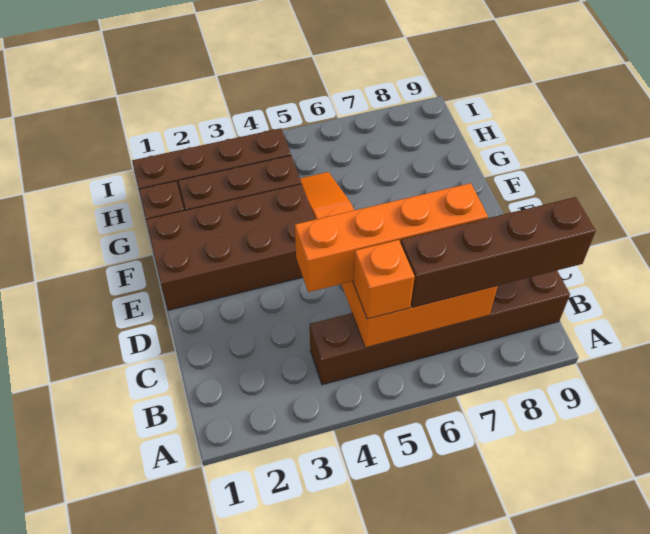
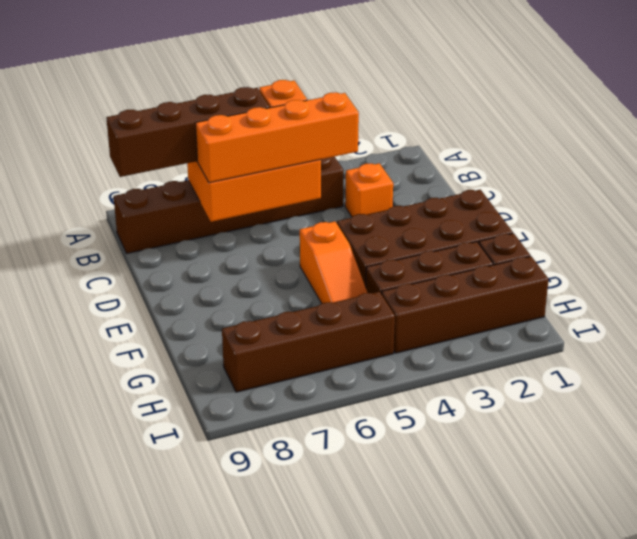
none -> orange brick C3 level 1
none -> brown brick H5:H8 level 1

